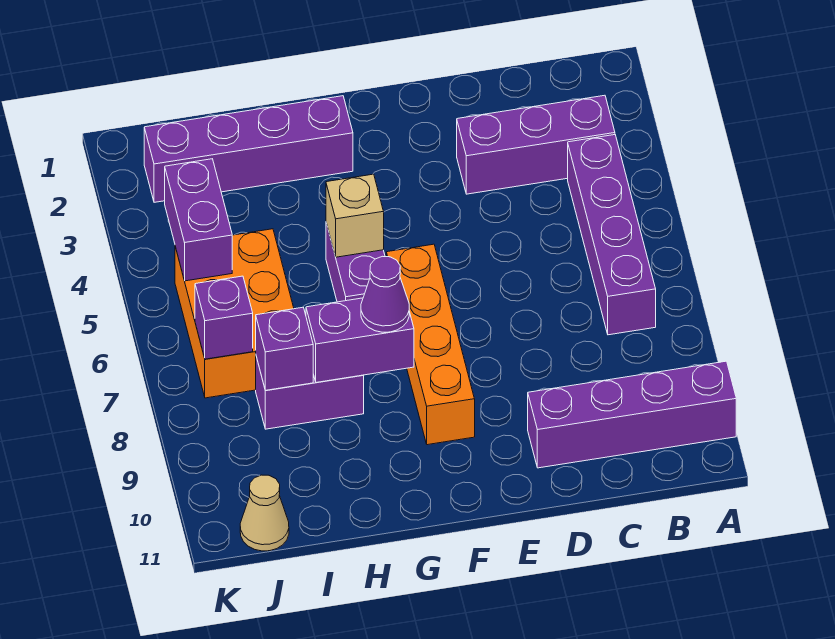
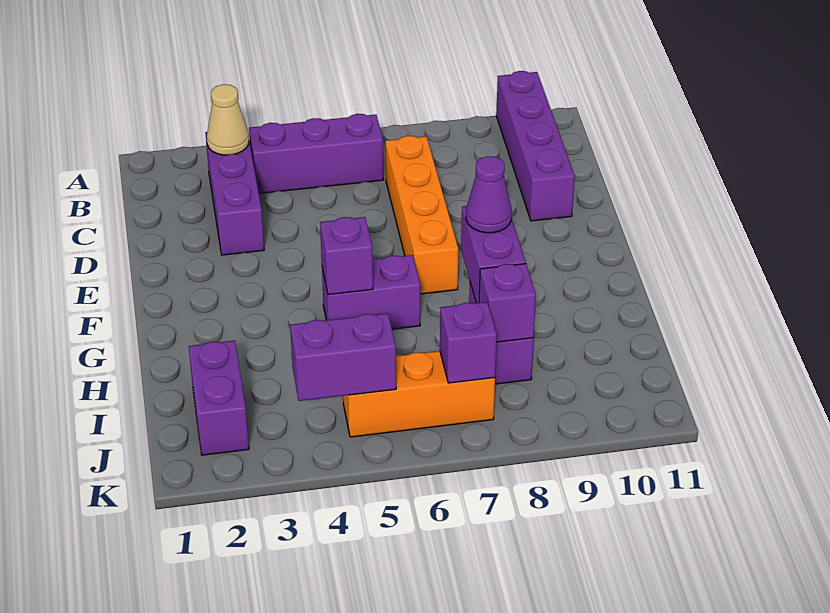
purple brick B4:B7 level 1 -> purple brick B4:B6 level 1
orange brick F6:F9 level 1 -> orange brick C7:F7 level 1
purple brick G2:J2 level 1 -> purple brick I2:J2 level 1
tan brick G5 level 2 -> purple brick G5 level 2
orange brick I5:J7 level 1 -> orange brick J5:J7 level 1
tan cone J11 level 1 -> tan cone B3 level 2

